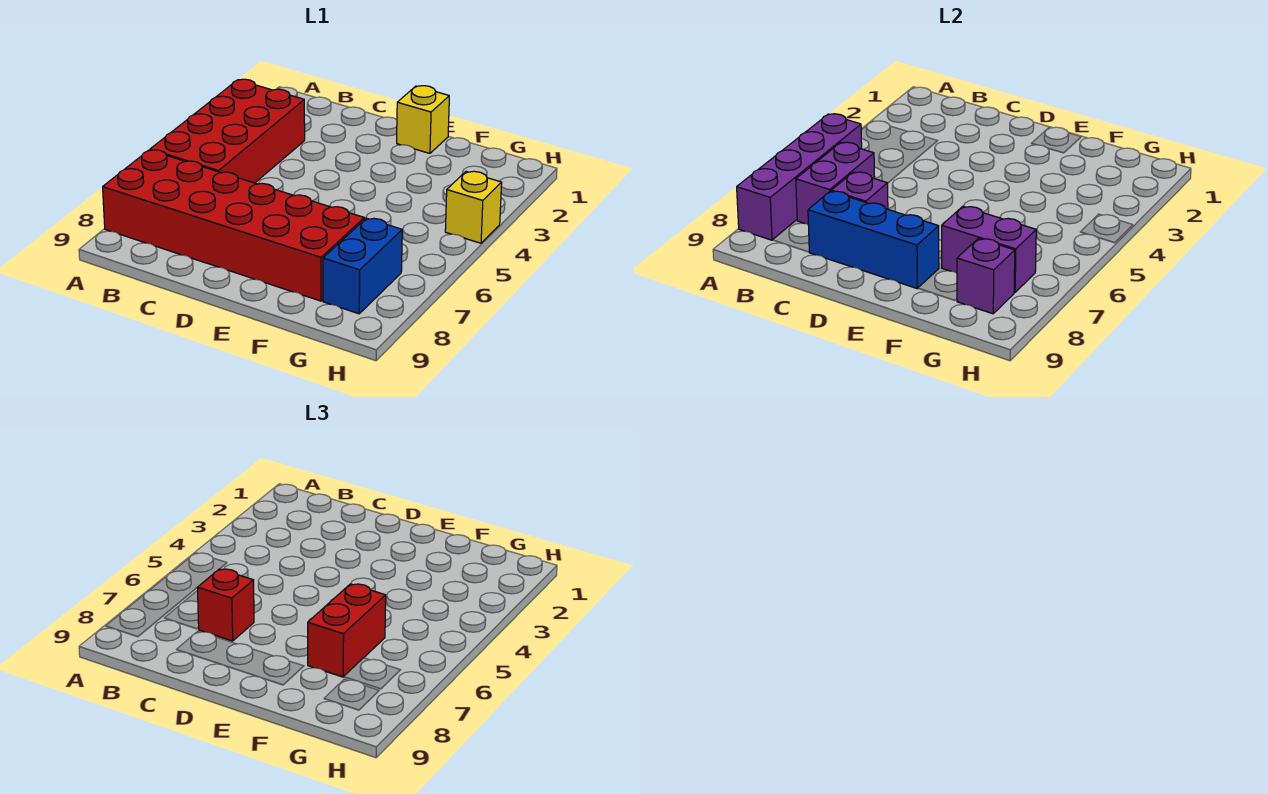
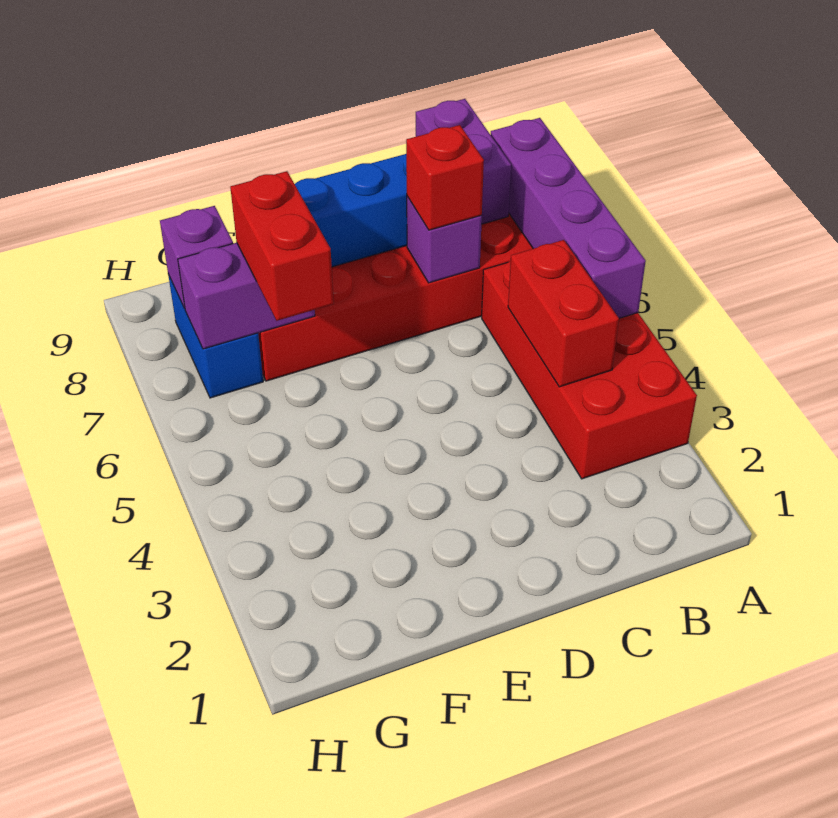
none -> red brick B4:B5 level 2
purple brick B6:B7 level 2 -> purple brick B8:B9 level 2
yellow brick E1 level 1 -> none
yellow brick H4 level 1 -> none

